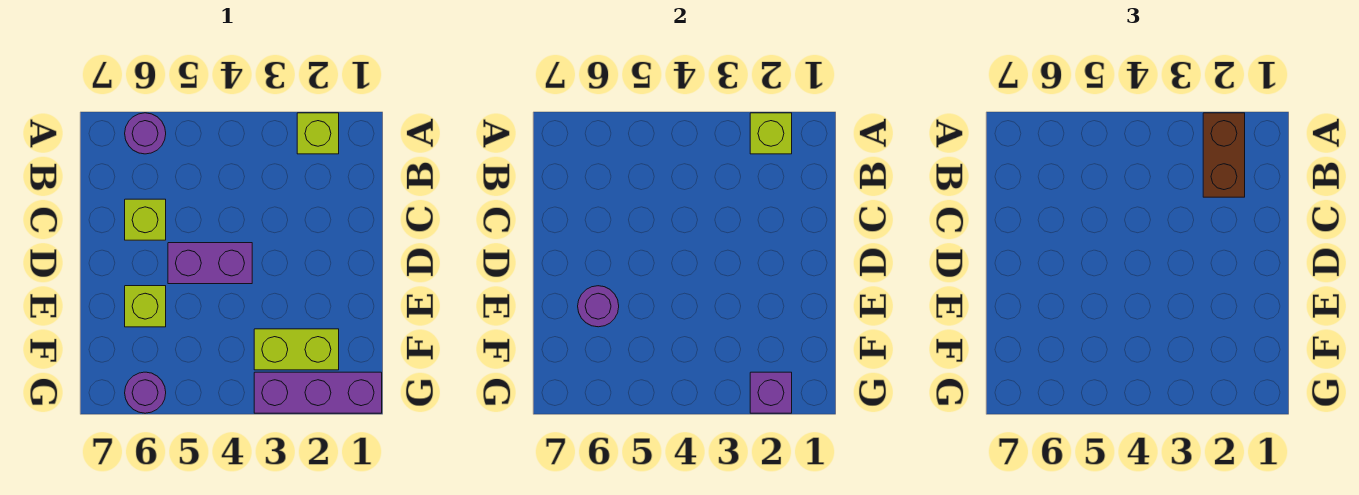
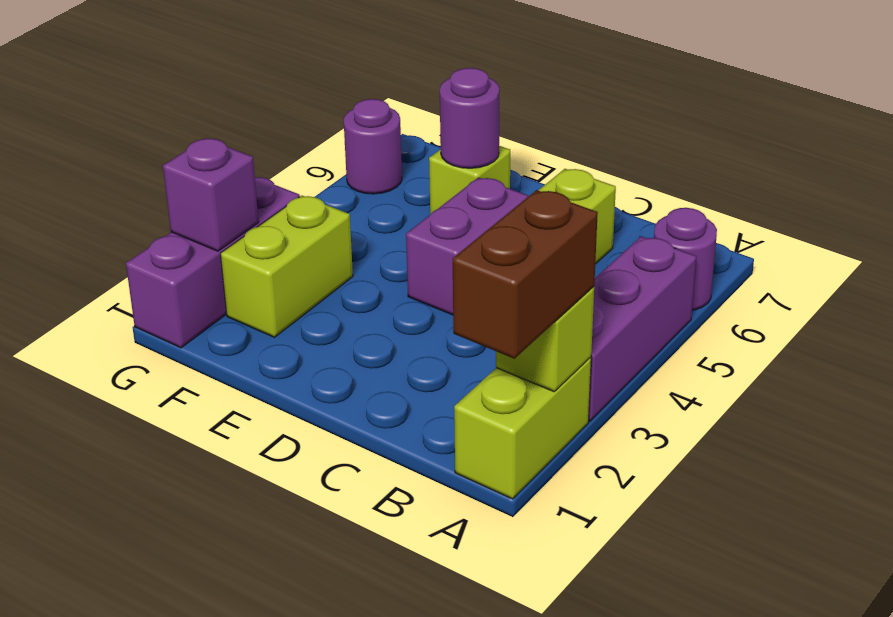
lime brick A2 level 1 -> lime brick A1:A2 level 1
brown brick A2:B2 level 3 -> brown brick A1:A2 level 3
none -> purple brick A3:A5 level 1

